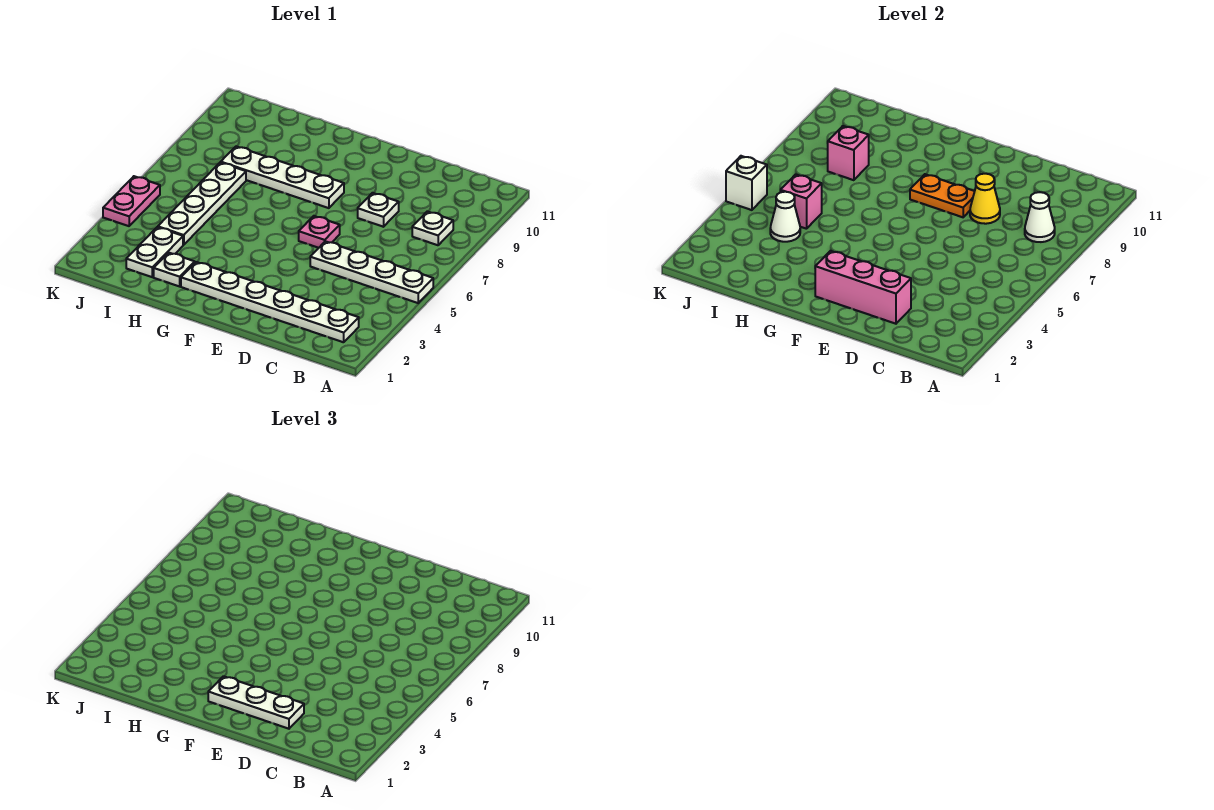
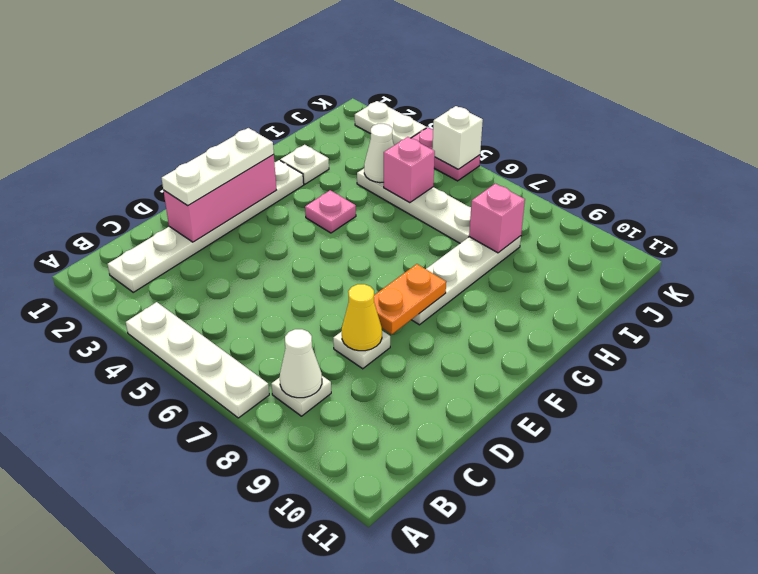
white plate A5:D5 level 1 -> white plate A4:A7 level 1
pink plate E6 level 1 -> pink plate G4 level 1
white plate I2:I3 level 1 -> white plate K2:K3 level 1

